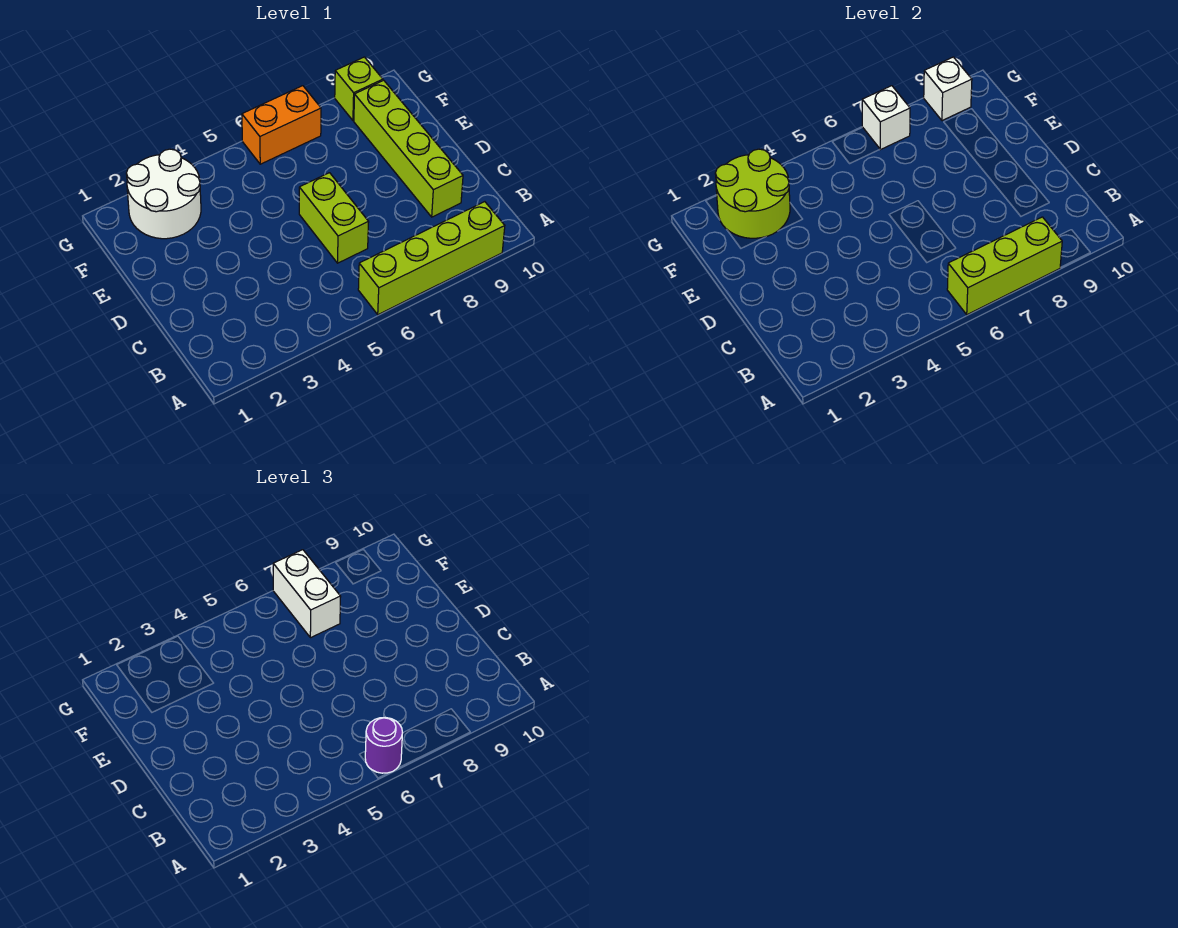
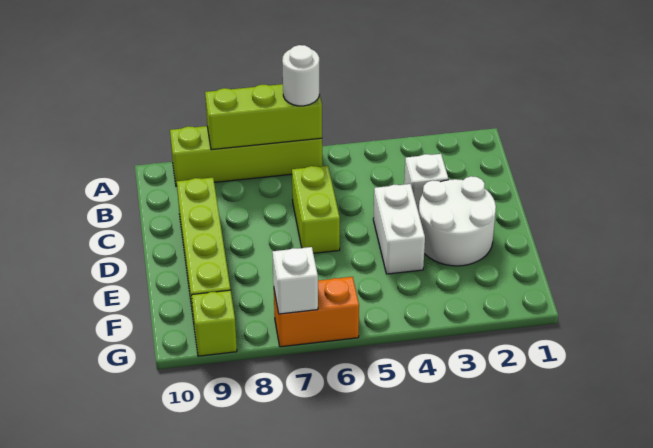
purple round brick A6 level 3 -> white round brick A6 level 3
white round brick F2:G3 level 1 -> white round brick D2:E3 level 1
lime round brick F2:G3 level 2 -> none
white brick F7:G7 level 3 -> white brick D4:E4 level 1
white brick G9 level 2 -> white brick C3 level 1

